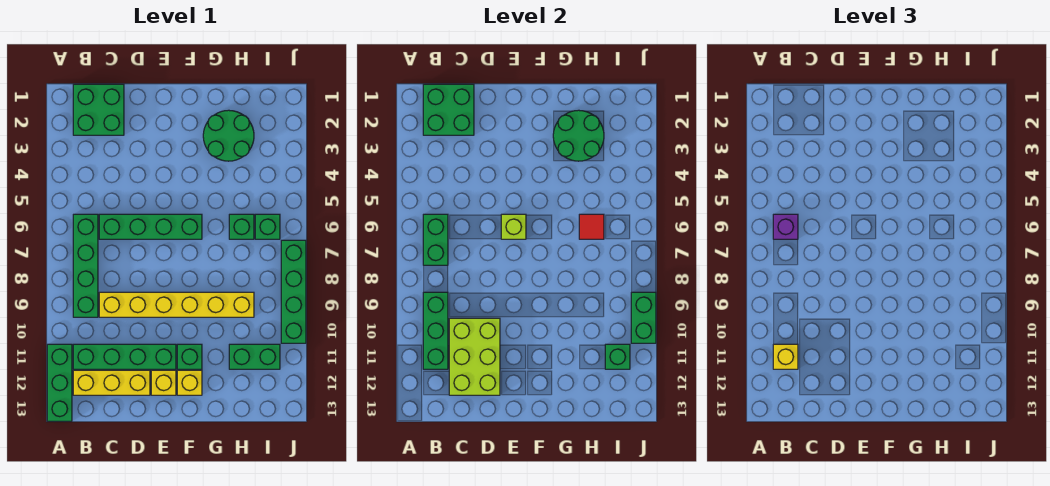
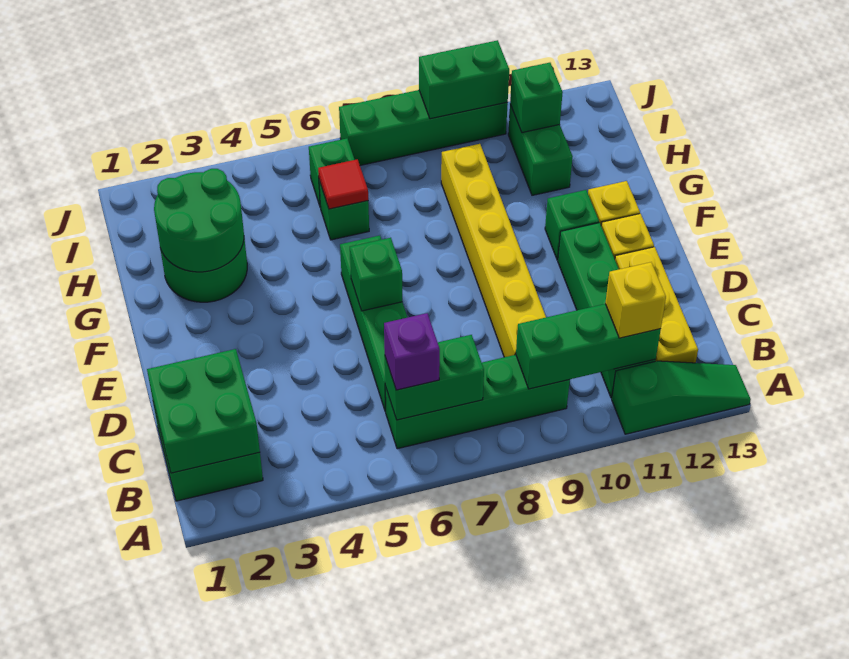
green brick A11:A13 level 1 -> green slope A11:A13 level 1 top 11
lime brick C10:D12 level 2 -> none
lime brick E6 level 2 -> green brick E6 level 2

